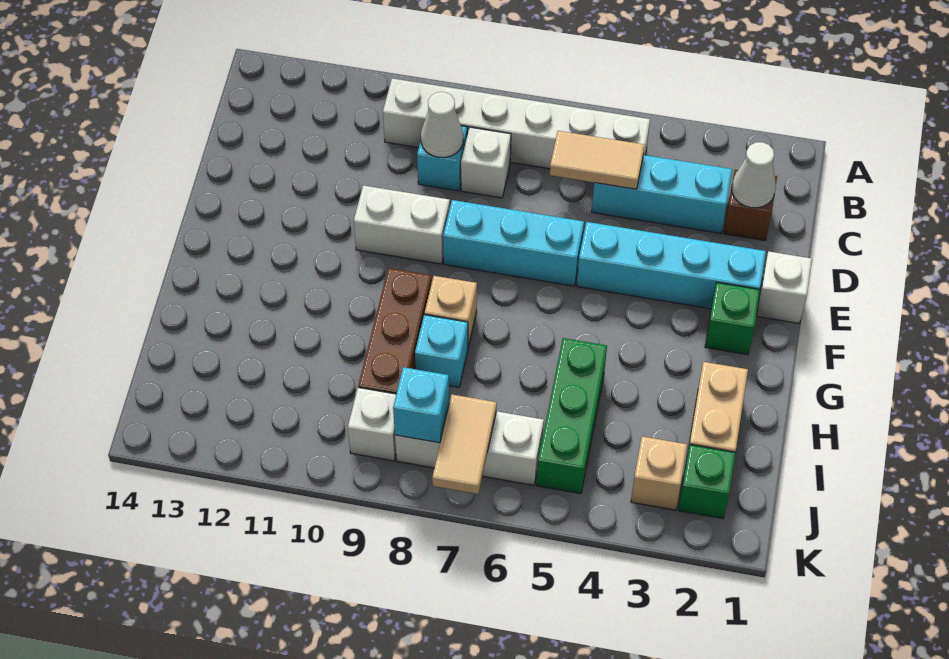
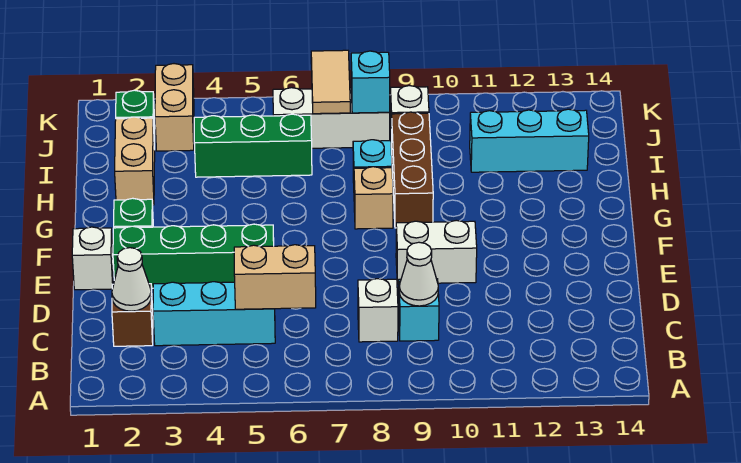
white brick B5:B10 level 1 -> none
tan tile C5:C6 level 2 -> tan brick C5:C6 level 2
cyan brick E2:E5 level 1 -> green brick E2:E5 level 1
cyan brick E6:E8 level 1 -> cyan brick I11:I13 level 1
green brick H5:J5 level 1 -> green brick I4:I6 level 1
tan brick J3 level 1 -> tan brick J3:K3 level 1

